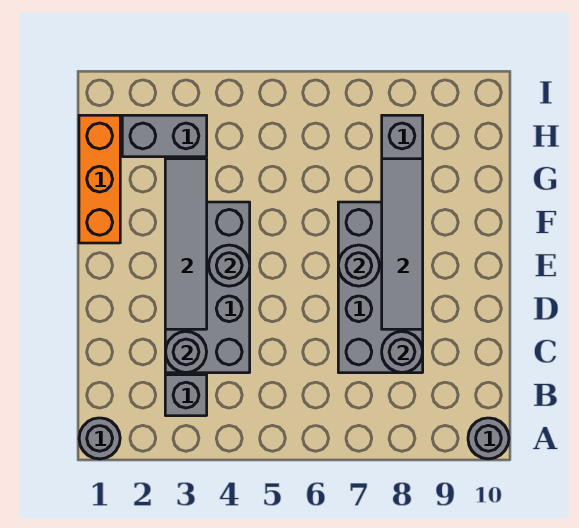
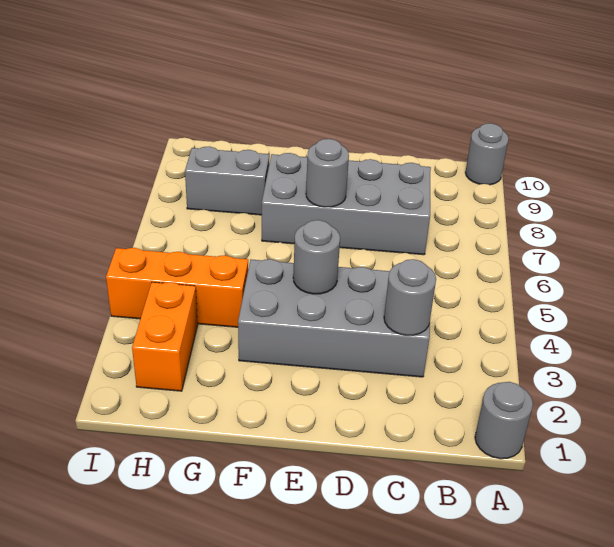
grey brick B3 level 1 -> none
grey round brick C8 level 2 -> none
grey tile D3:G3 level 2 -> none
grey tile D8:G8 level 2 -> none
orange brick F1:H1 level 1 -> orange brick G4:I4 level 1
grey brick H2:H3 level 1 -> orange brick H2:H3 level 1

